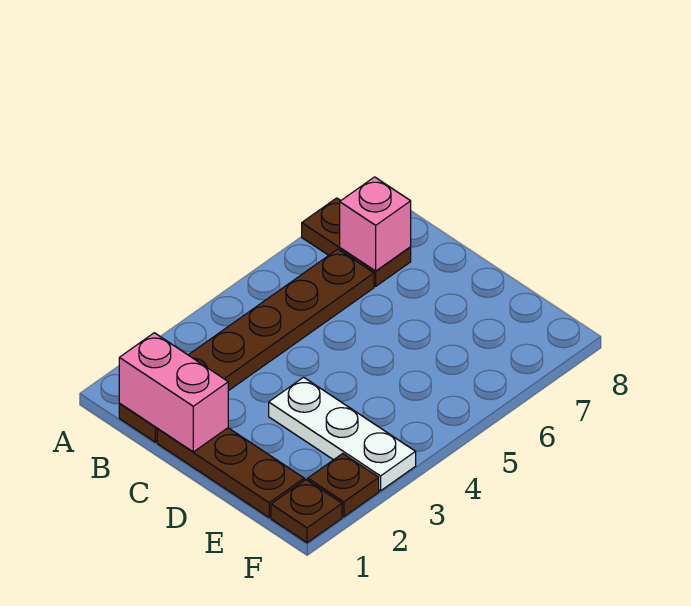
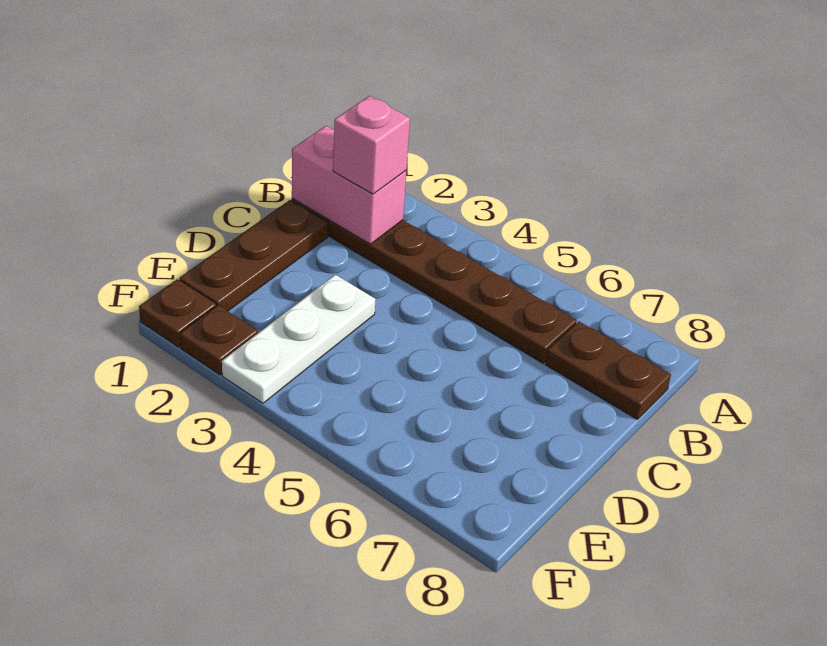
brown plate A7:B7 level 1 -> brown plate B7:B8 level 1
pink brick B1:C1 level 2 -> pink brick B1:B2 level 2
pink brick B7 level 2 -> pink brick B2 level 3

